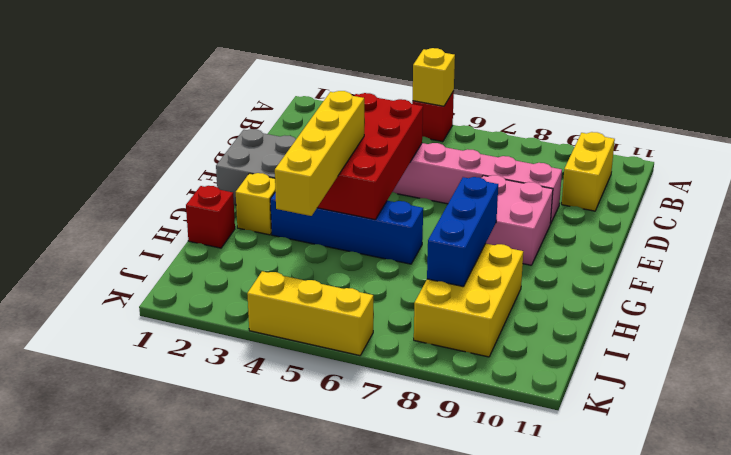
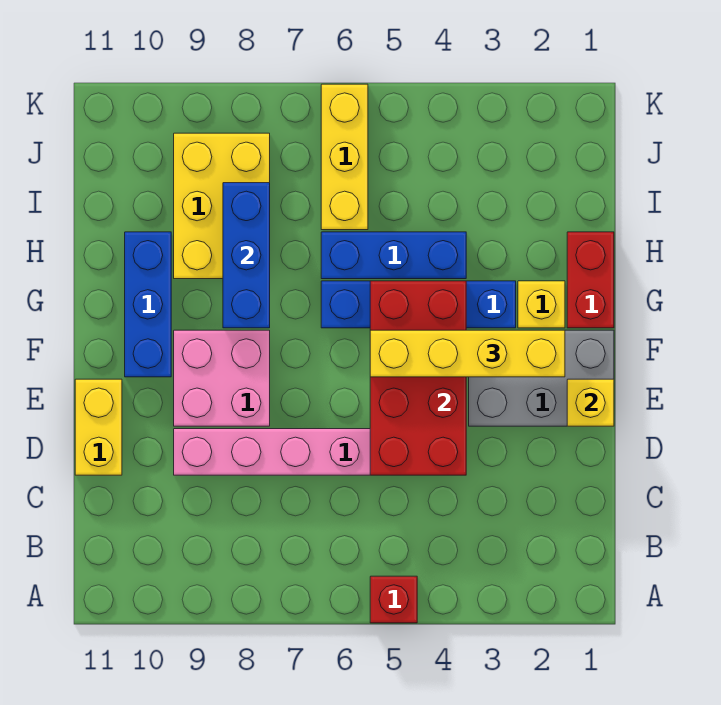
yellow brick A5 level 2 -> yellow brick E1 level 2
yellow brick B10:C10 level 1 -> yellow brick D11:E11 level 1
yellow brick F4:I4 level 3 -> yellow brick F2:F5 level 3
none -> blue brick F10:H10 level 1
red brick H1 level 1 -> red brick G1:H1 level 1
none -> blue brick H4:H6 level 1
yellow brick K4:K6 level 1 -> yellow brick I6:K6 level 1

